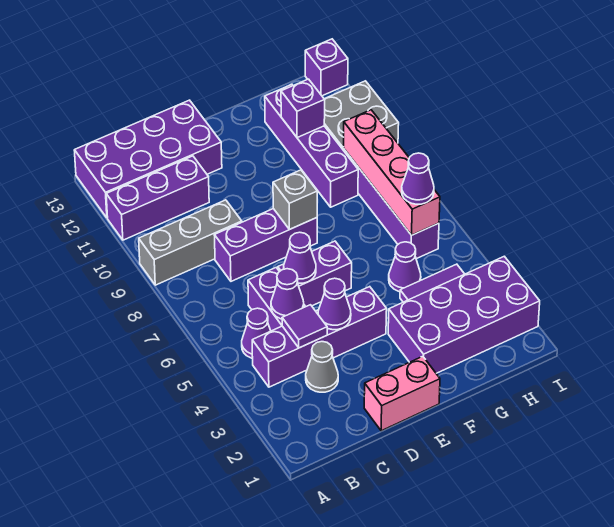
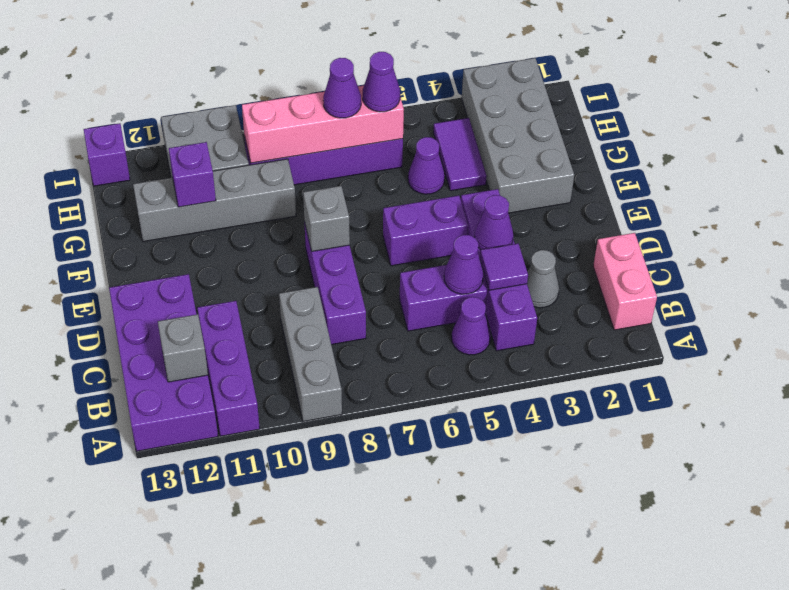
none -> grey brick B12 level 2
pink brick D1:E1 level 1 -> pink brick B1:C1 level 1
purple brick D6:E6 level 1 -> purple brick E5:E6 level 1
purple cone D6 level 2 -> purple cone H7 level 3
purple brick F2:I3 level 1 -> grey brick F2:I3 level 1
purple brick G9:G12 level 1 -> grey brick G9:G12 level 1

